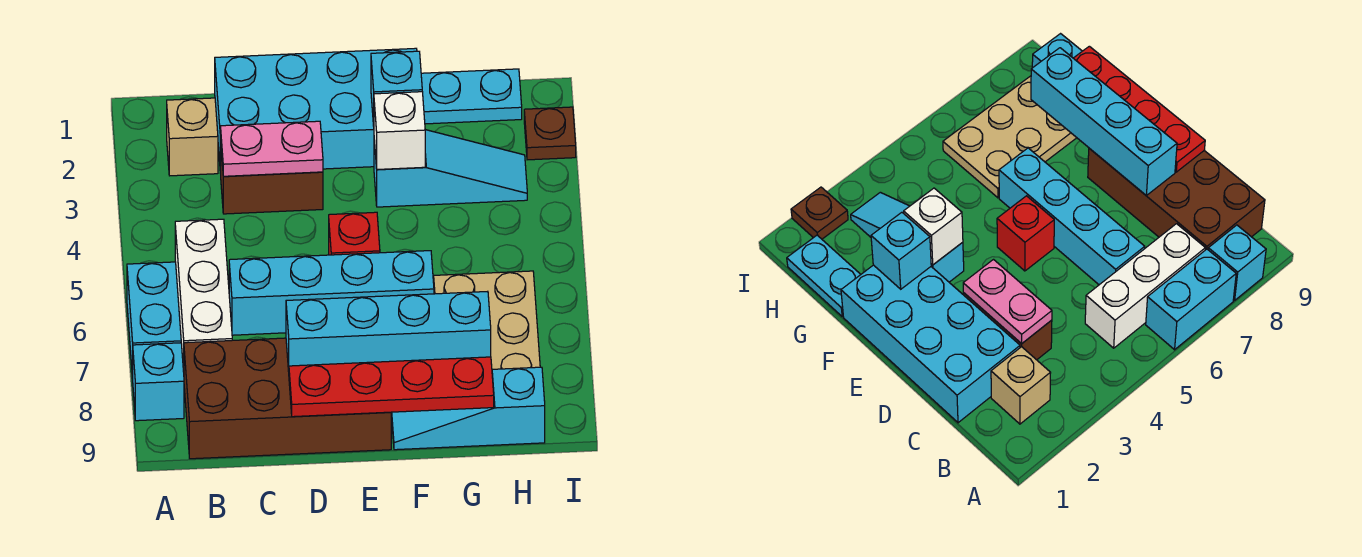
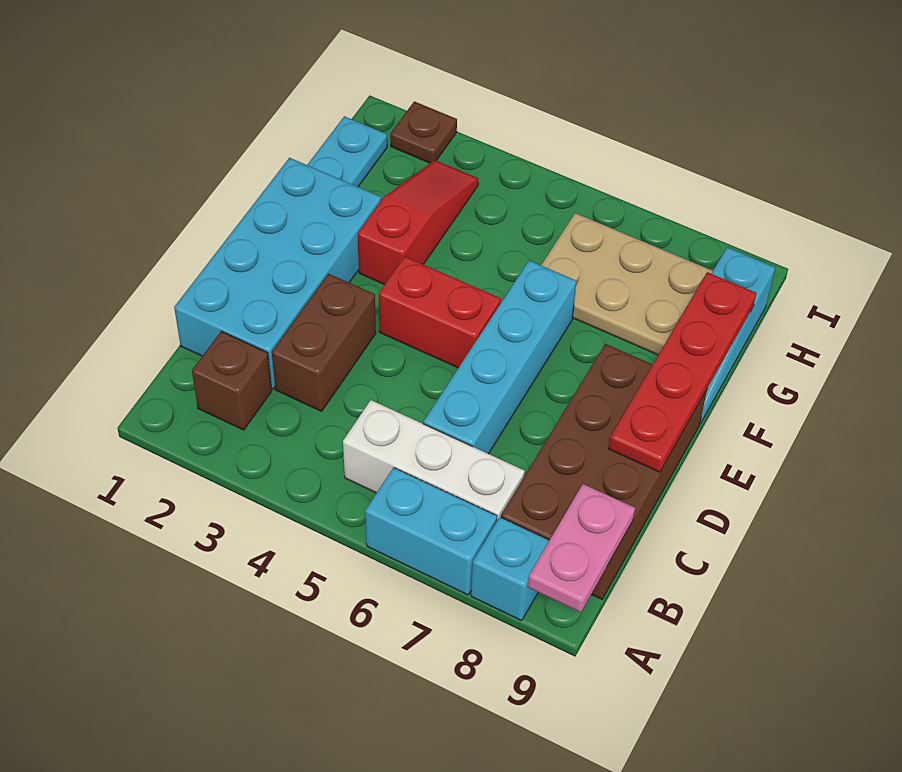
tan brick B2 level 1 -> brown brick B2 level 1
pink plate C3:D3 level 2 -> pink plate A9:B9 level 2
cyan brick D8:G8 level 2 -> none
red brick E5 level 1 -> red brick E4:E5 level 1
cyan brick F2 level 2 -> none
cyan slope F3:H3 level 1 top F -> red slope F3:H3 level 1 top F
white brick F3 level 2 -> none

